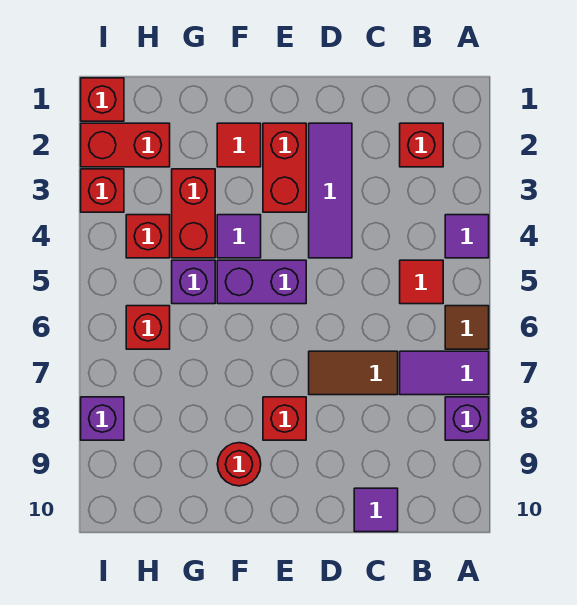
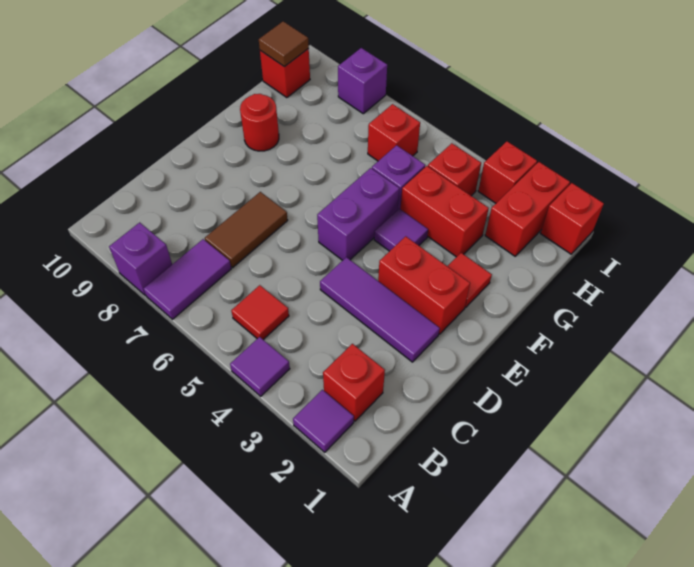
brown tile A6 level 1 -> brown tile H10 level 2
purple tile C10 level 1 -> purple tile A2 level 1
red brick E8 level 1 -> red brick H10 level 1

